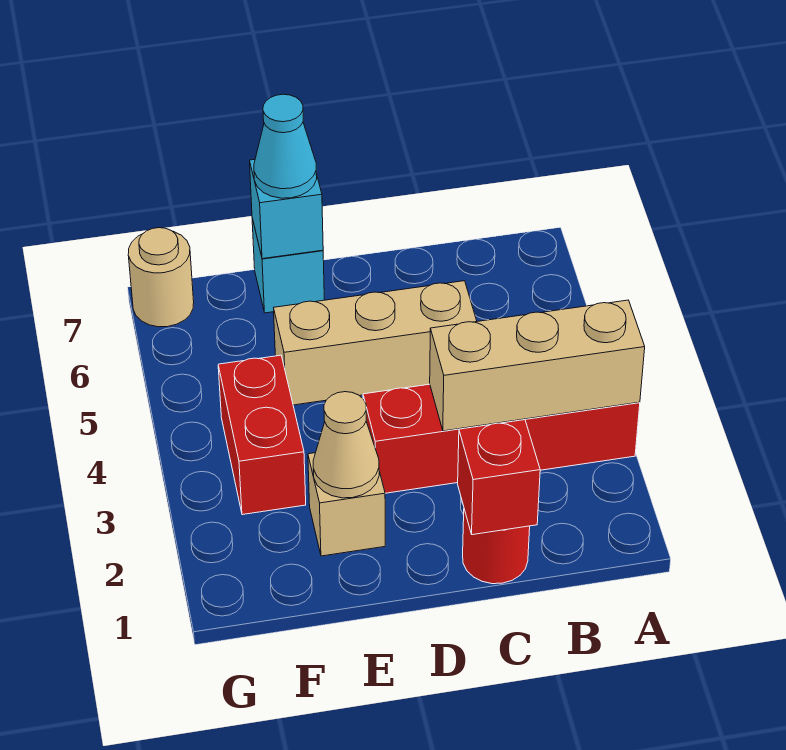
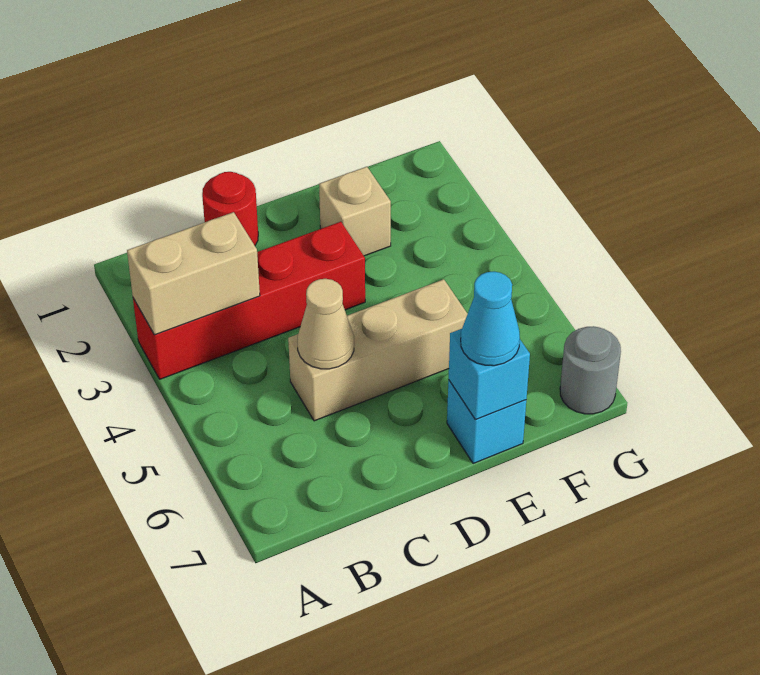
tan brick A3:C3 level 2 -> tan brick A3:B3 level 2
red brick C1 level 2 -> none
tan cone E2 level 2 -> tan cone C5 level 2
red brick F3:F4 level 1 -> none
tan round brick G7 level 1 -> grey round brick G7 level 1

